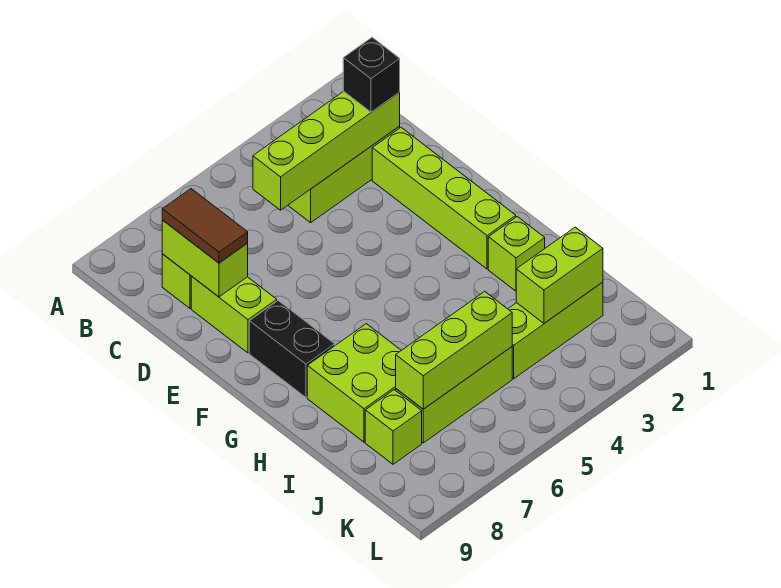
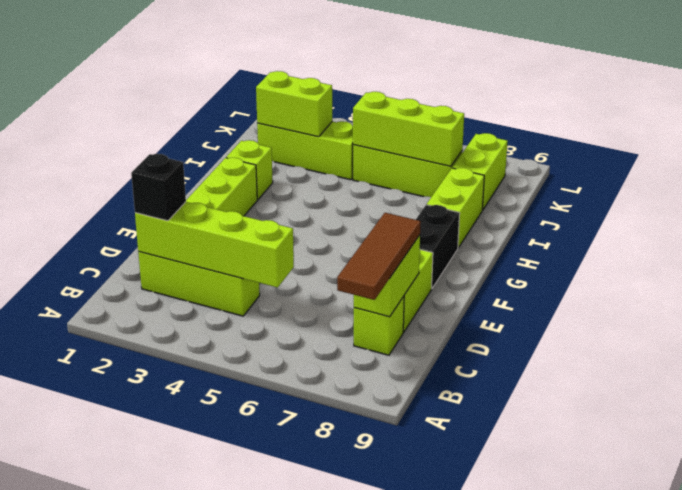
brown tile C8:D8 level 3 -> brown tile B8:D8 level 3
lime brick H7:I8 level 1 -> lime brick H8:I8 level 1
lime brick J8 level 1 -> lime brick J8:K8 level 1

